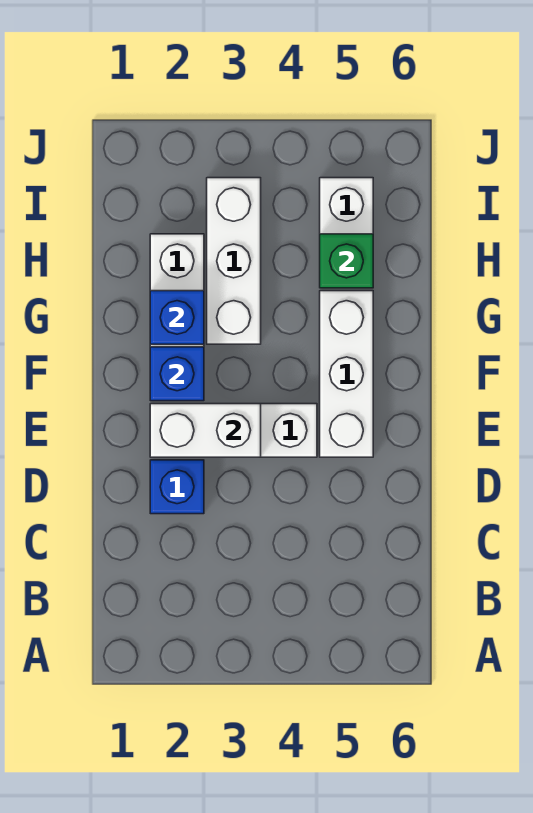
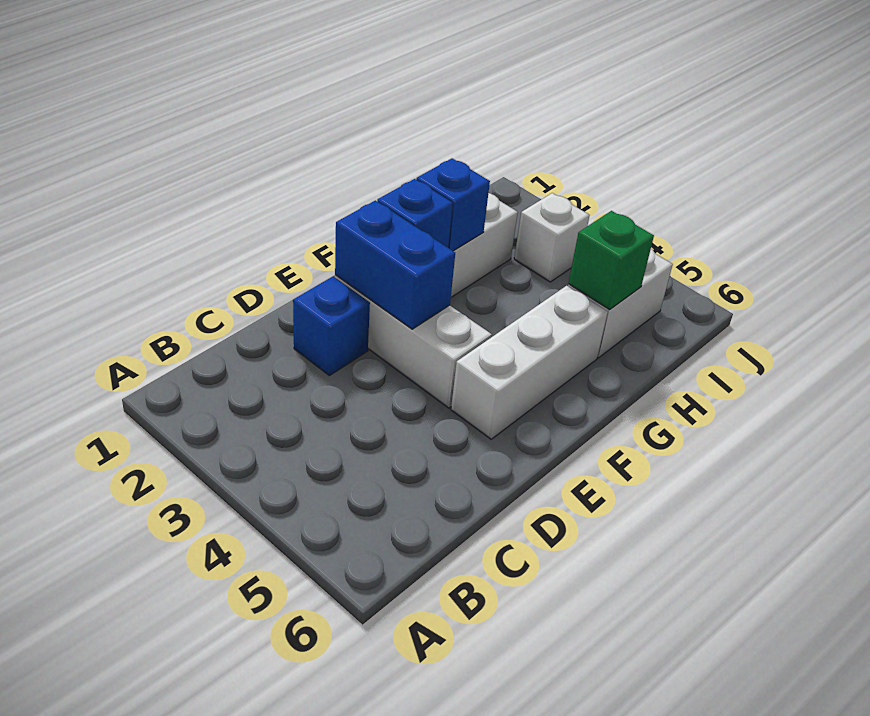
white brick E2:E3 level 2 -> blue brick E2:E3 level 2
white brick G3:I3 level 1 -> white brick I3 level 1

